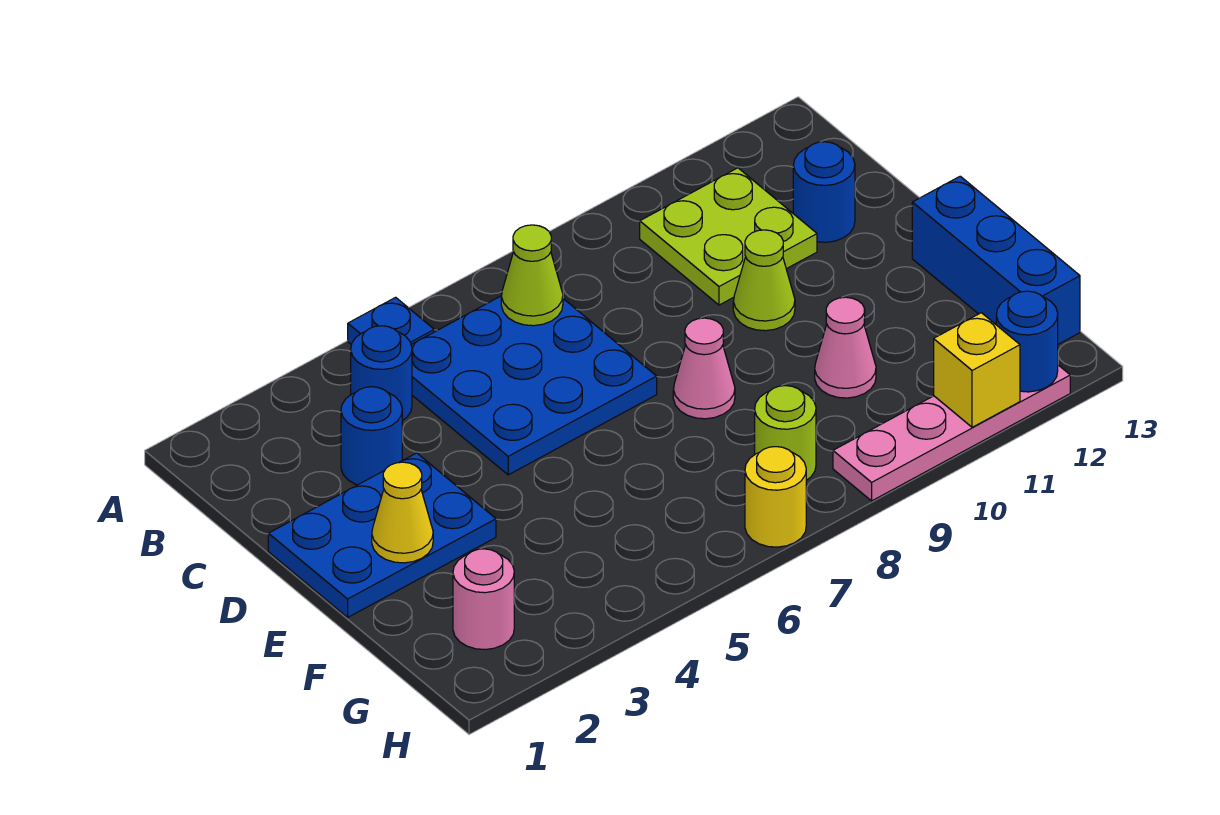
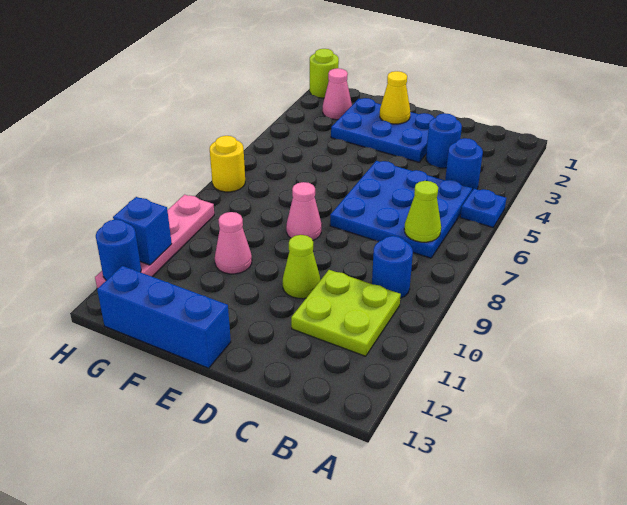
blue round brick C12 level 1 -> blue round brick B9 level 1
blue plate D1:E3 level 1 -> blue plate D2:F3 level 1
pink round brick G2 level 1 -> pink cone G2 level 1
lime round brick G8 level 1 -> lime round brick H1 level 1
yellow brick H11 level 2 -> blue brick H11 level 2

